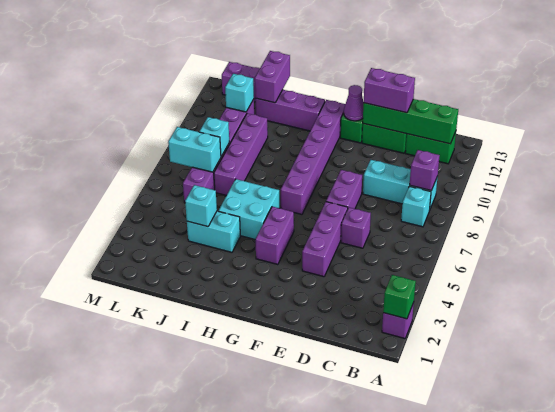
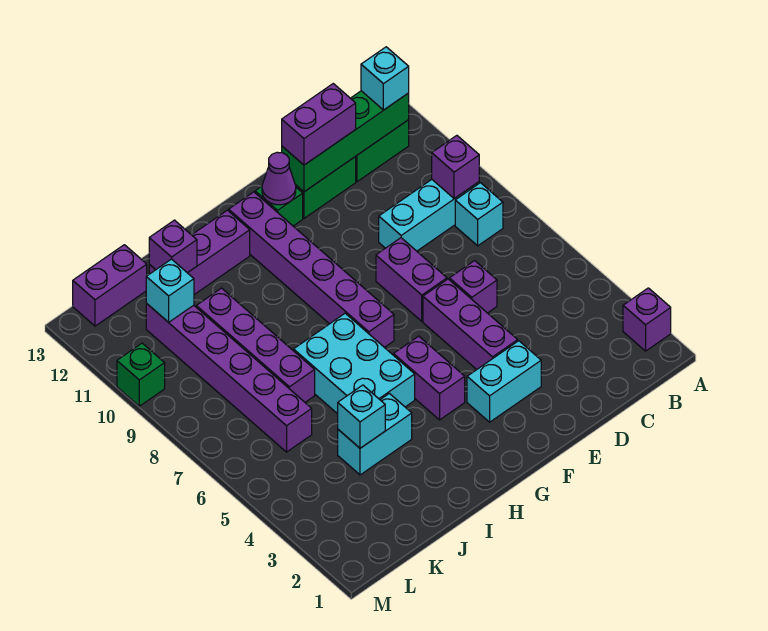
green brick A2 level 2 -> green brick M10 level 1
cyan brick H5:I6 level 1 -> cyan brick H5:I7 level 1
purple brick J12:J13 level 2 -> purple brick J12 level 2
cyan brick K7:L7 level 2 -> cyan brick E3:F3 level 1
cyan brick K8 level 2 -> cyan brick B12 level 3

